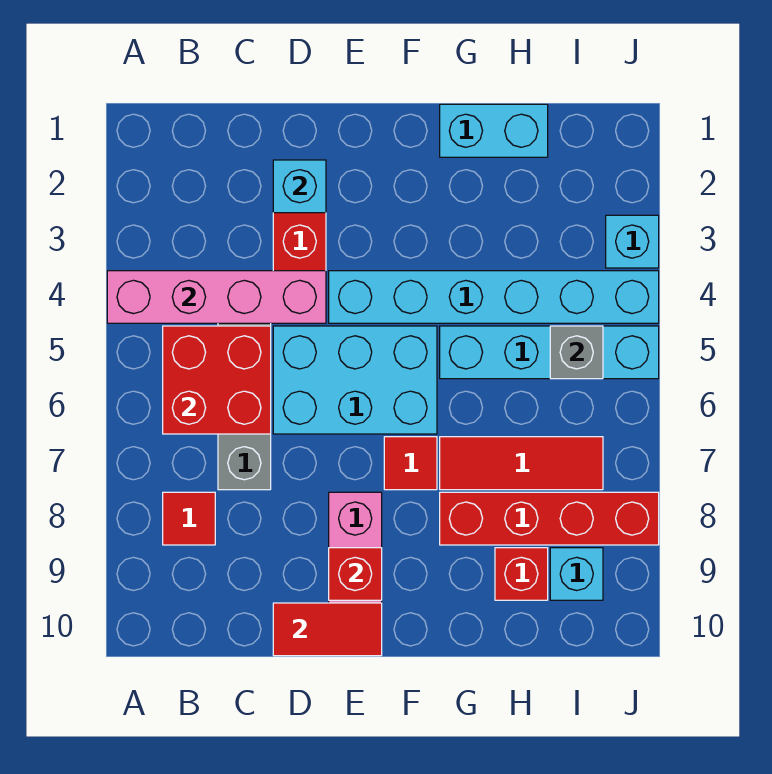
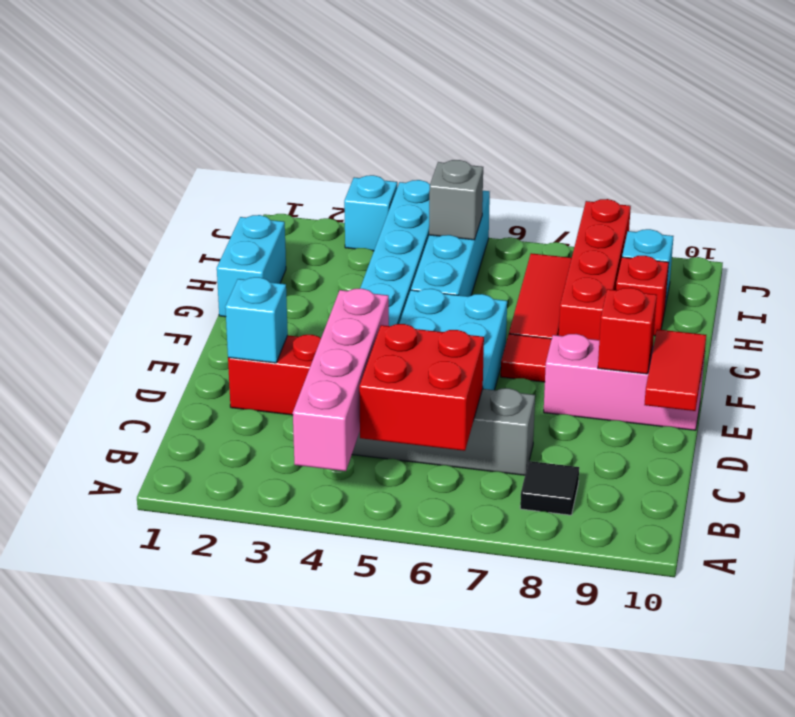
red tile B8 level 1 -> black tile B8 level 1

